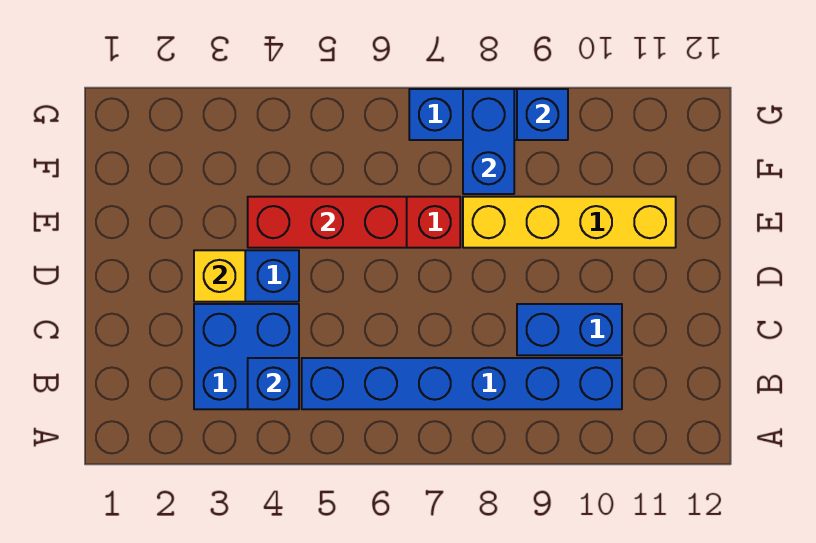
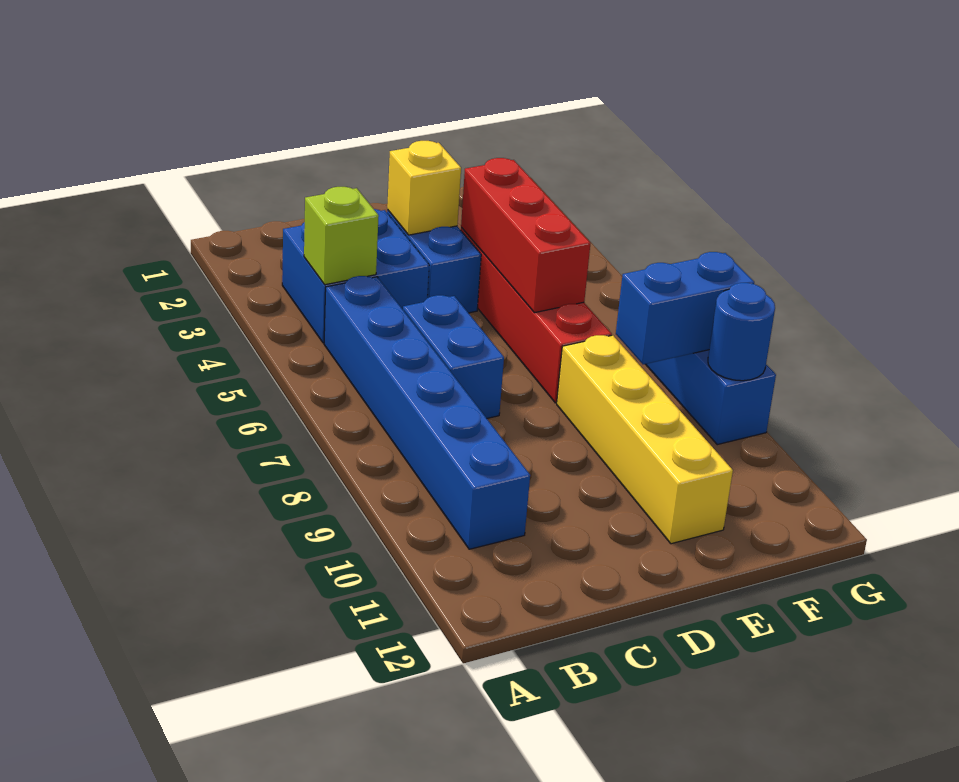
blue brick B4 level 2 -> lime brick B4 level 2
blue brick C9:C10 level 1 -> blue brick C6:C7 level 1
blue brick G9 level 2 -> blue round brick G9 level 2

